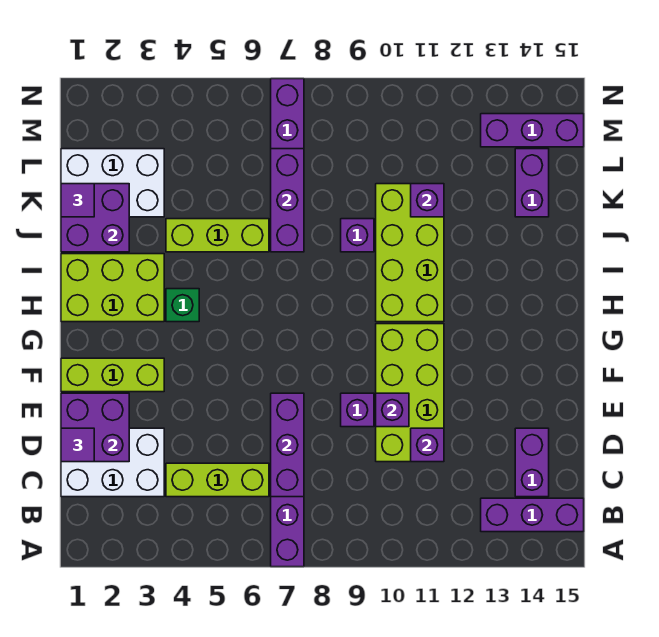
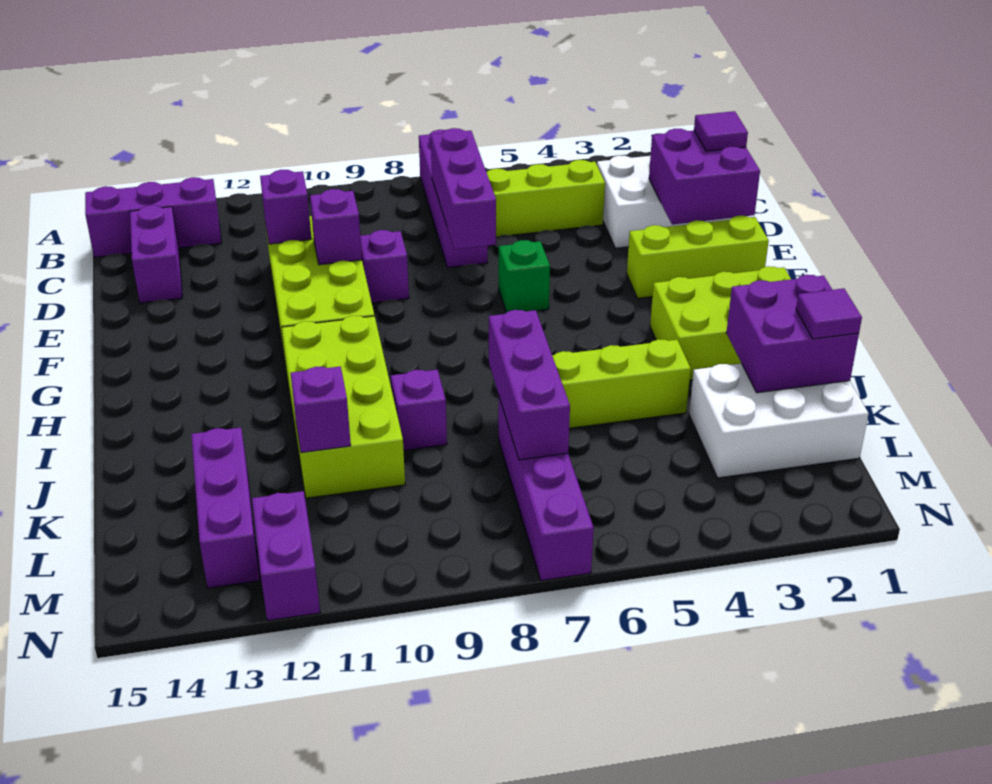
green brick H4 level 1 -> green brick F6 level 1
purple brick K14:L14 level 1 -> purple brick M12:N12 level 1
purple brick M13:M15 level 1 -> purple brick K13:M13 level 1

